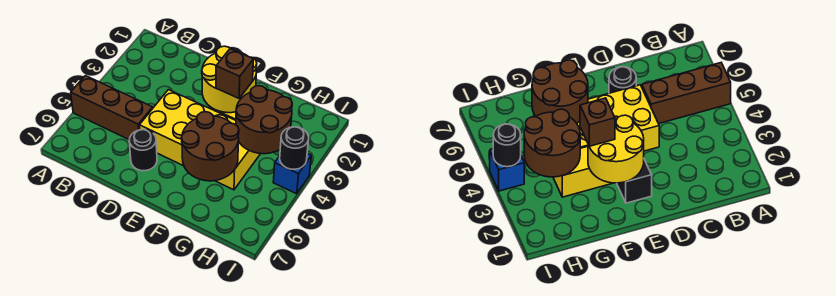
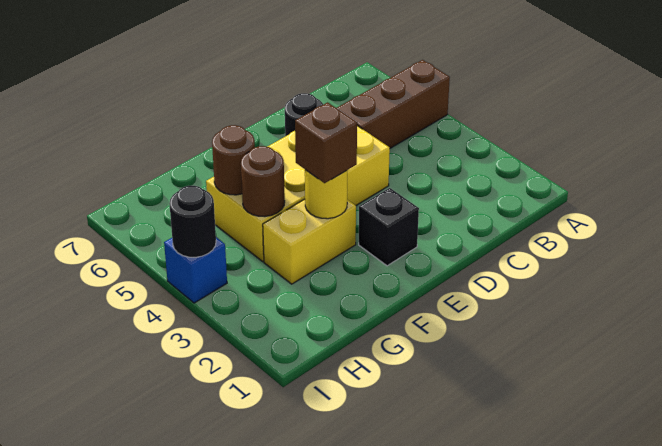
yellow round brick E2:F3 level 2 -> yellow round brick F3 level 2
brown round brick F5:G6 level 2 -> brown round brick G5 level 2
brown round brick G3:H4 level 2 -> brown round brick G4 level 2

